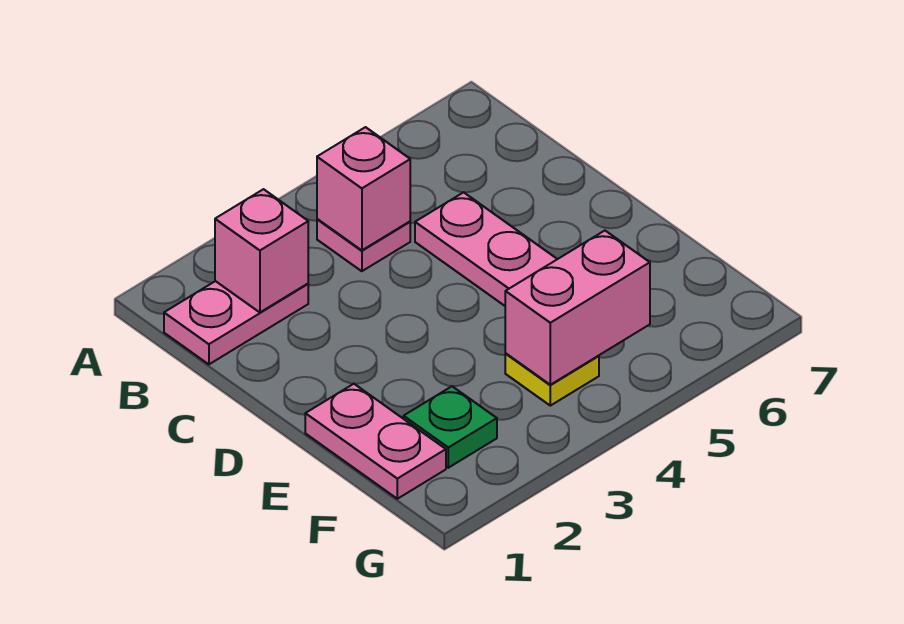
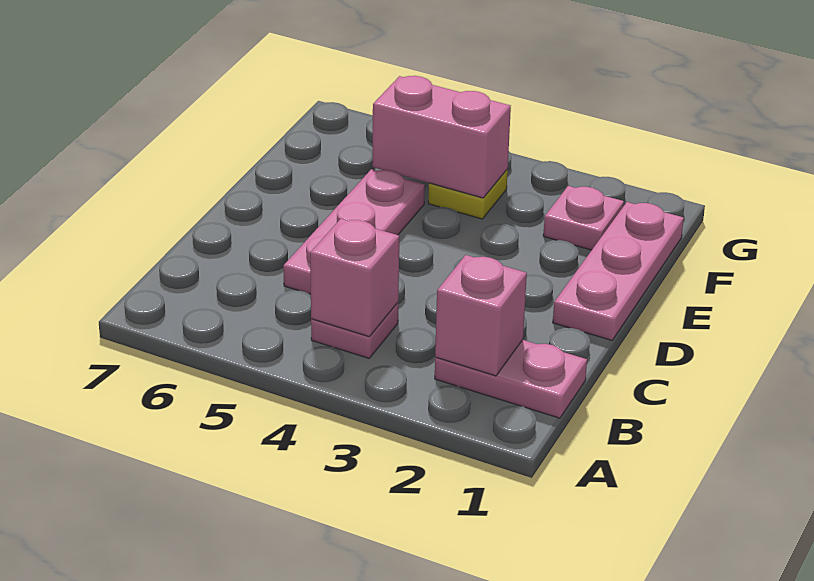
pink plate E1:F1 level 1 -> pink plate D1:F1 level 1
green plate F2 level 1 -> pink plate F2 level 1

